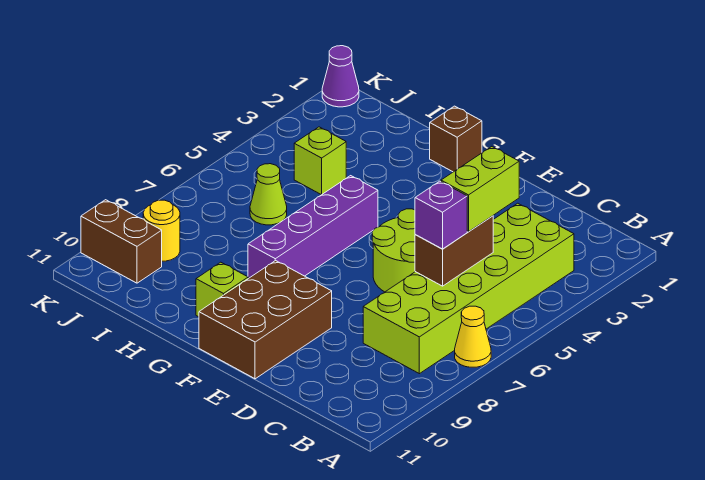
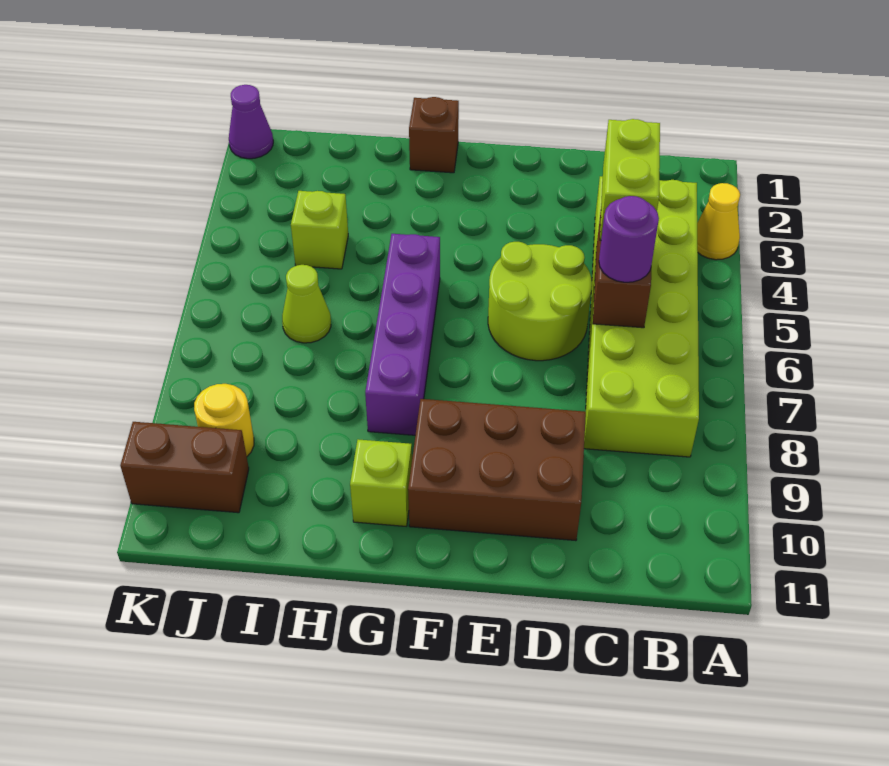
yellow cone A7 level 1 -> yellow cone A3 level 1
purple brick C6 level 3 -> purple round brick C6 level 3
brown brick E9:F11 level 1 -> brown brick D9:F10 level 1

